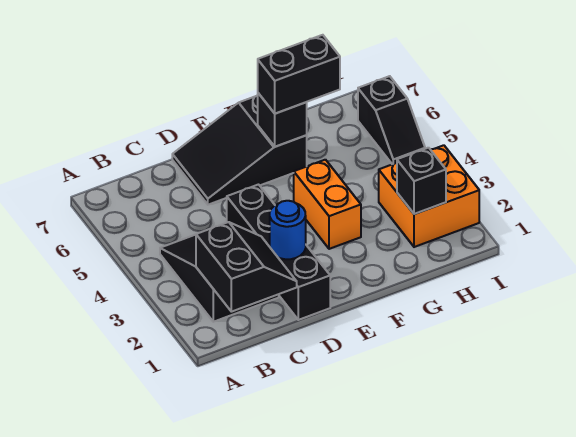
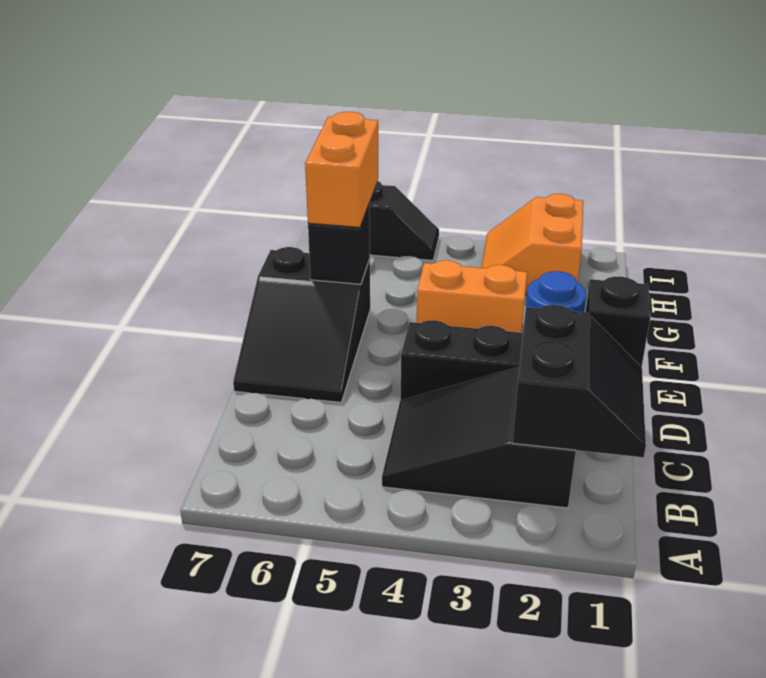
black slope B1:C2 level 2 top B -> black slope B1:C2 level 2 top 2
black brick F6:G6 level 3 -> orange brick F6:G6 level 3
orange brick H2:I3 level 1 -> orange slope H2:I3 level 1 top 2
black brick H2 level 2 -> black brick D1 level 2

